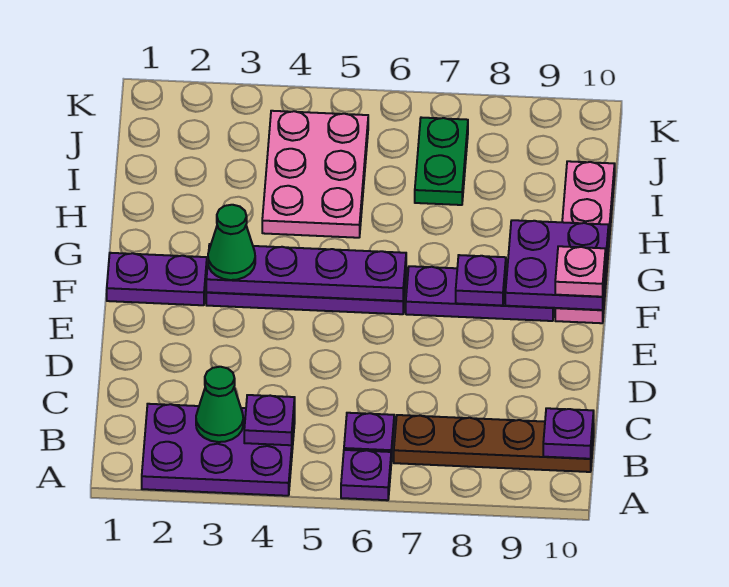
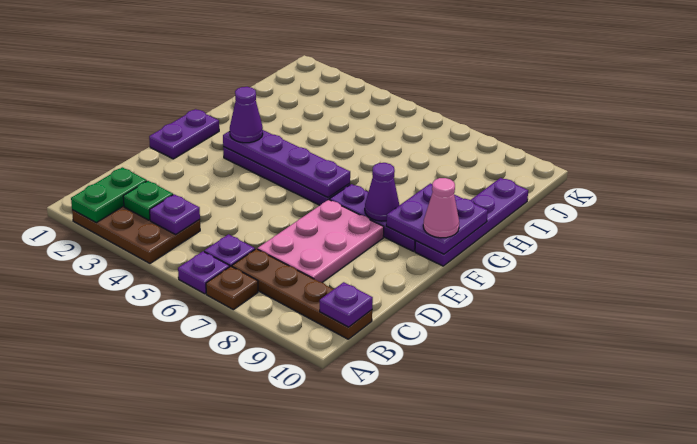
purple plate A2:B4 level 1 -> brown plate A2:B4 level 1
none -> brown plate A7 level 1
green cone B3 level 2 -> green plate B3 level 2
purple plate F1:F2 level 1 -> purple plate E1:F1 level 1
green cone F3 level 3 -> purple cone F3 level 3
purple plate F8 level 2 -> purple cone F8 level 2
pink plate F10:I10 level 1 -> purple plate F10:I10 level 1
pink plate F10 level 3 -> pink cone F10 level 3
pink plate H4:J5 level 1 -> pink plate C7:E8 level 1
green plate I7:J7 level 1 -> green plate A2:B2 level 2

